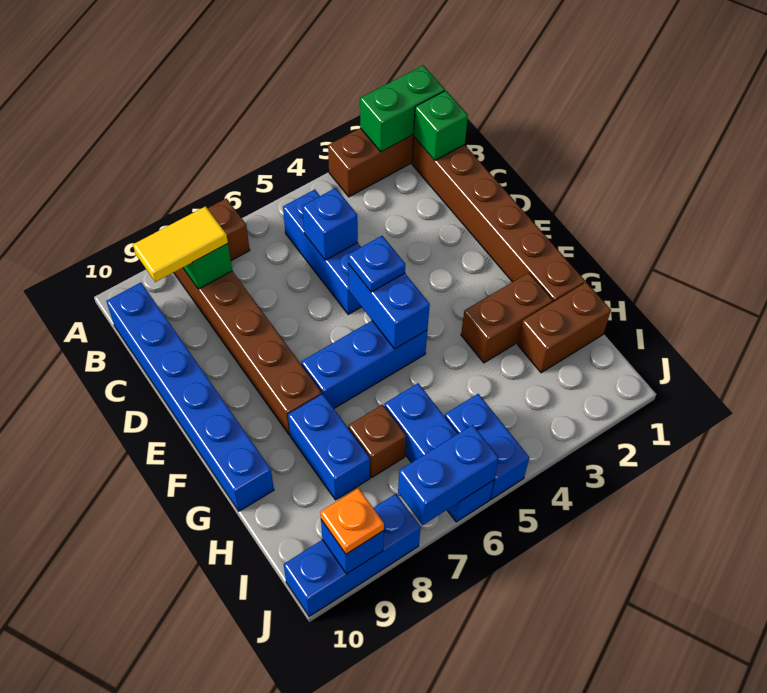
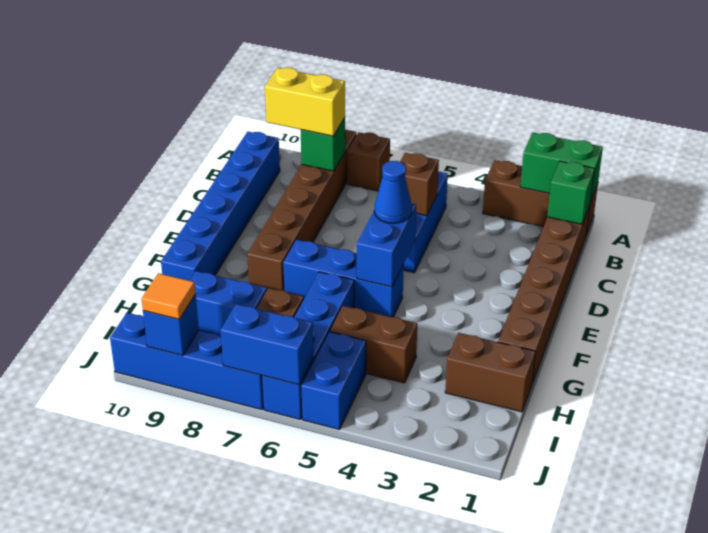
yellow tile B8:B9 level 3 -> yellow brick B8:B9 level 3
blue brick C5 level 2 -> brown brick C5 level 2
blue plate E5 level 3 -> blue cone E5 level 3
brown brick G2:G3 level 1 -> brown brick H4:H5 level 1
blue brick G8:H8 level 1 -> blue brick H8:H9 level 1
blue brick H6:J6 level 1 -> blue brick G6:J6 level 1
blue brick J8:J10 level 1 -> blue brick J7:J10 level 1
orange plate J9 level 3 -> orange tile J9 level 3

